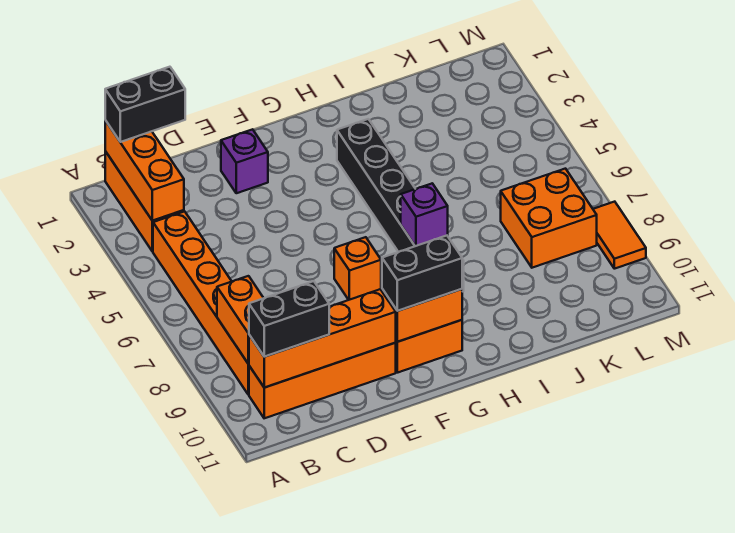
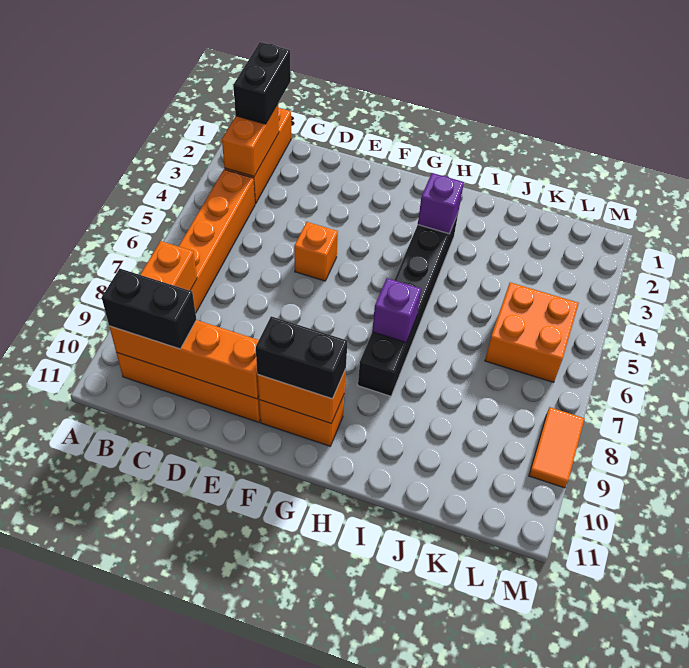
orange brick B1:B3 level 2 -> orange brick B2:B3 level 2
black brick B1:C1 level 3 -> black brick B1:B2 level 3
purple brick E2 level 1 -> purple brick H3 level 2
orange brick F7 level 1 -> orange brick E5 level 1
orange brick K7:L8 level 1 -> orange brick K5:L6 level 1

